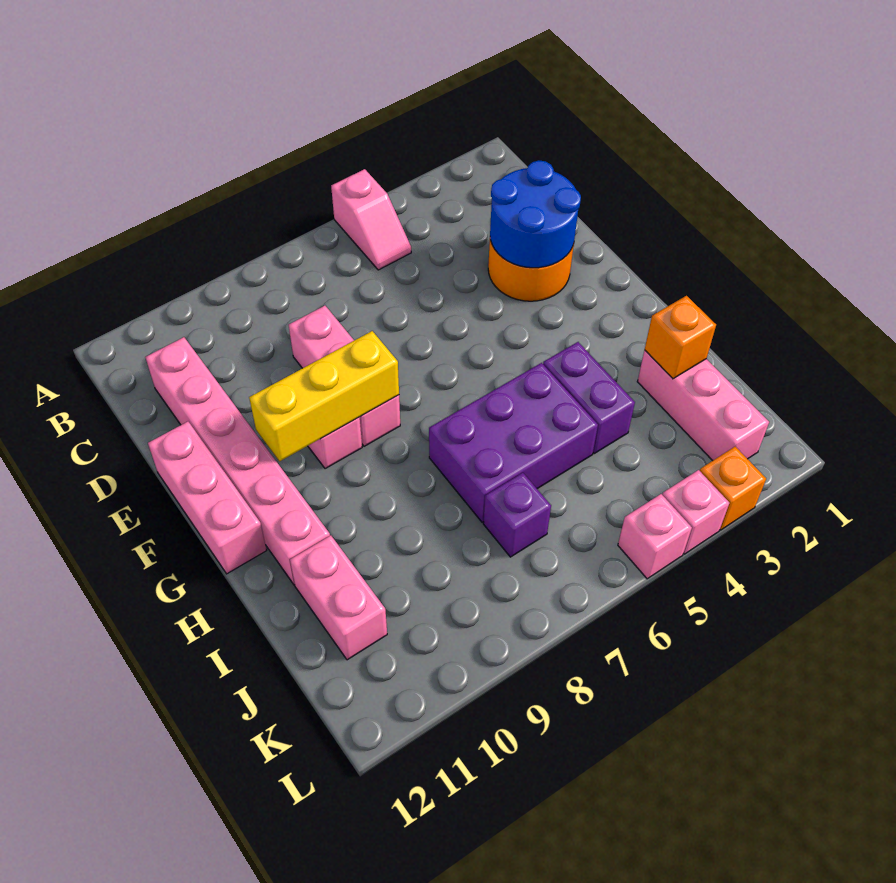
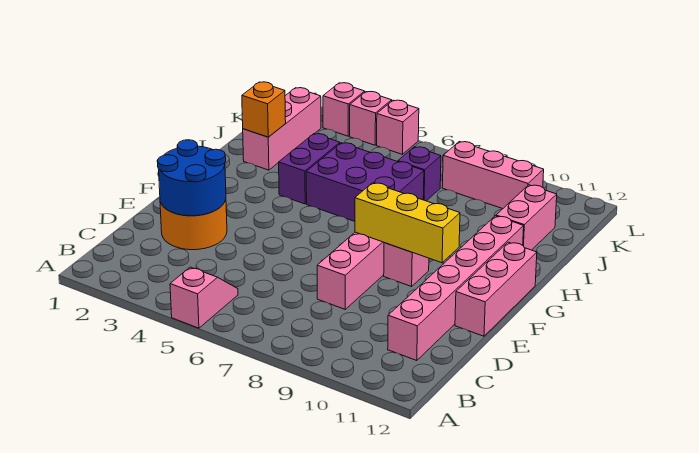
none -> pink brick K8:K10 level 1
orange brick L3 level 1 -> pink brick L3 level 1

